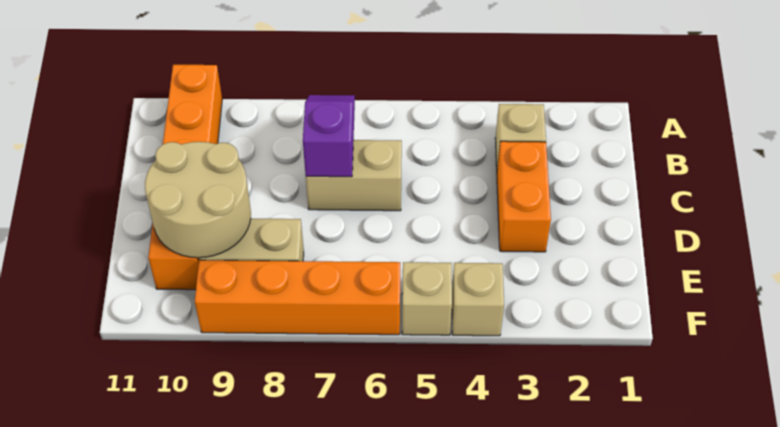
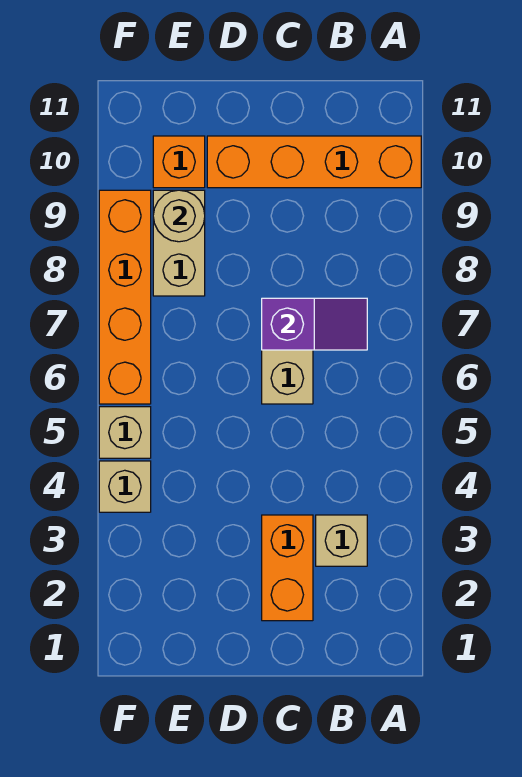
orange brick C3:D3 level 1 -> orange brick C2:C3 level 1
tan round brick D9:E10 level 2 -> tan round brick E9 level 2

